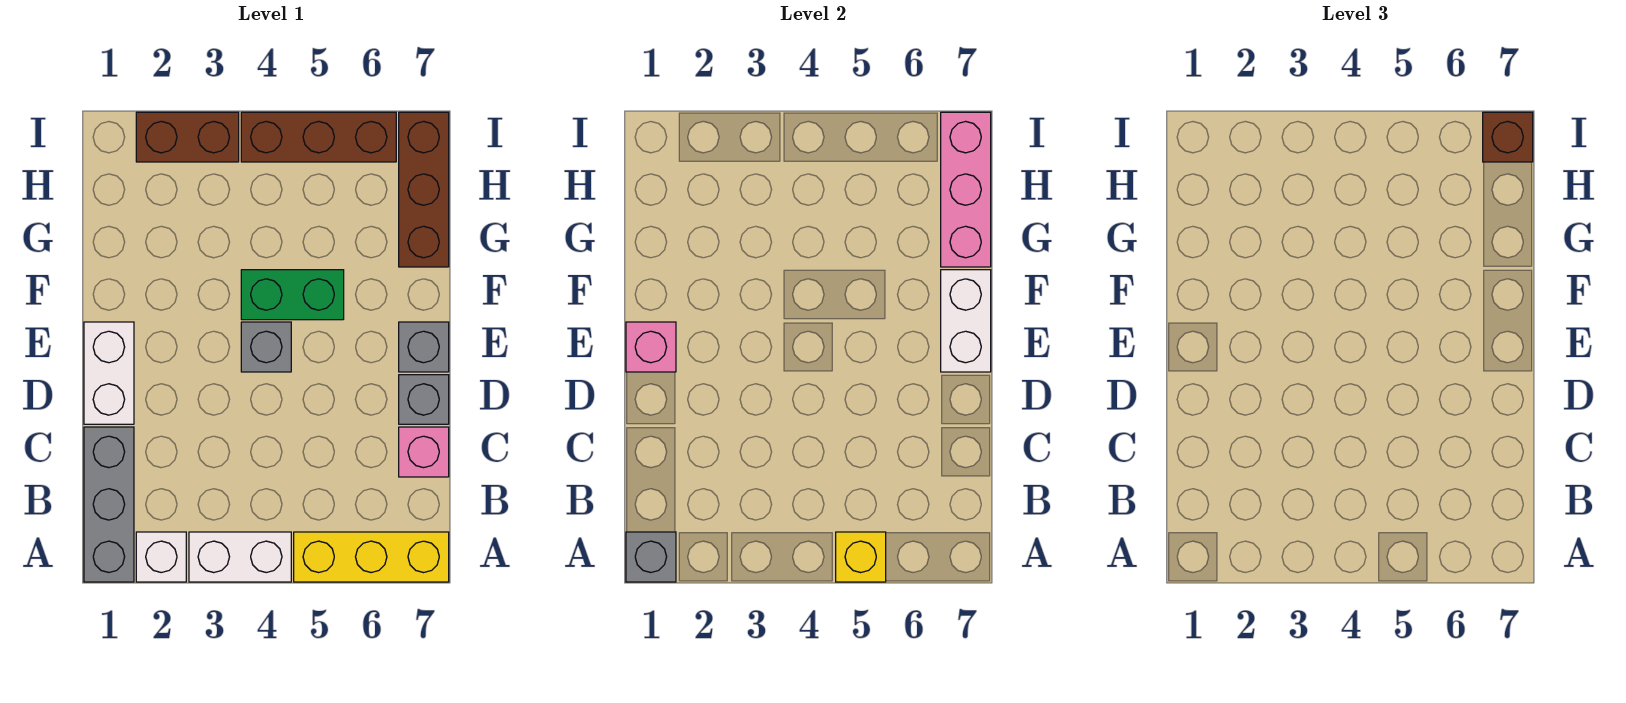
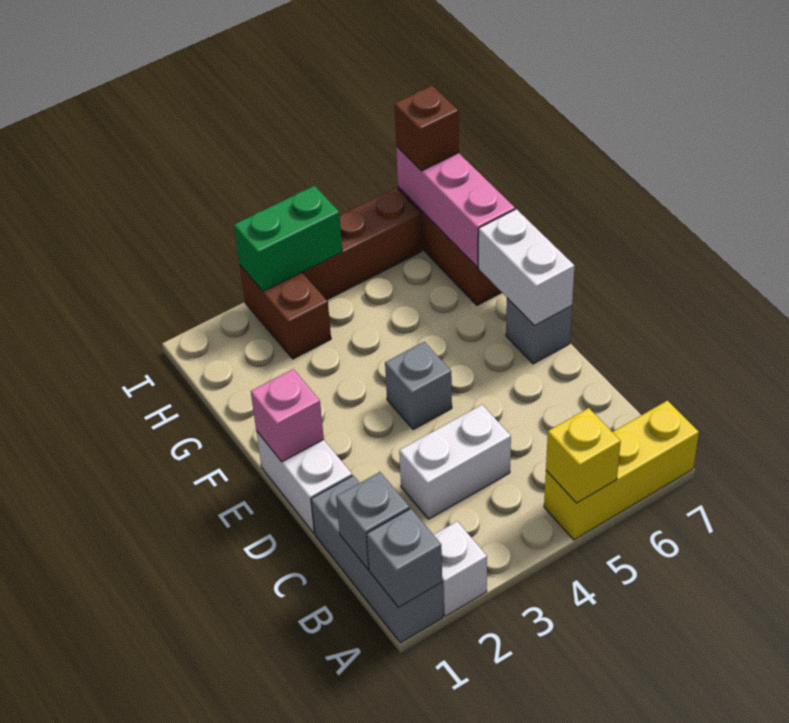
white brick A3:A4 level 1 -> white brick C3:C4 level 1
pink brick C7 level 1 -> none
grey brick D7 level 1 -> grey brick B1 level 2
green brick F4:F5 level 1 -> green brick I3:I4 level 2
brown brick I2:I3 level 1 -> brown brick H3:I3 level 1

